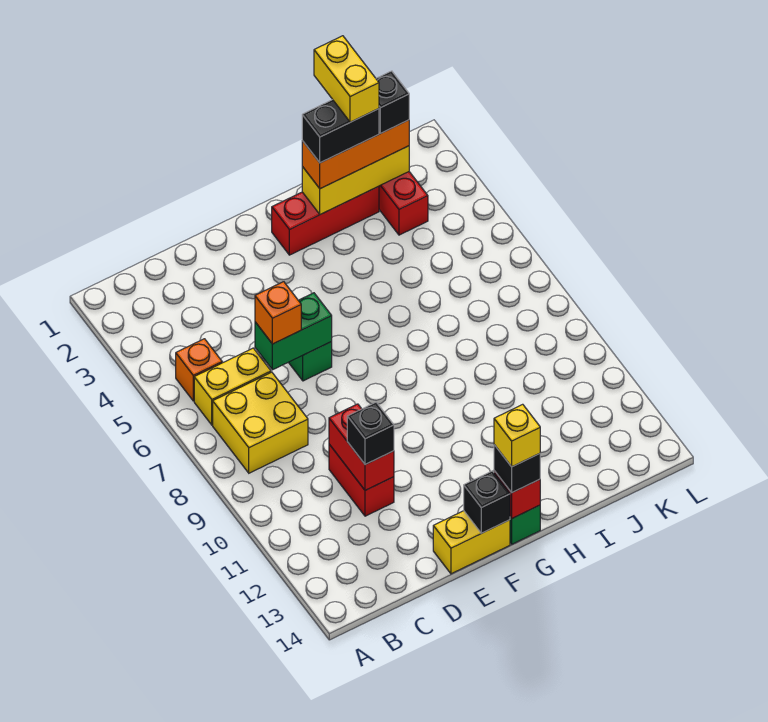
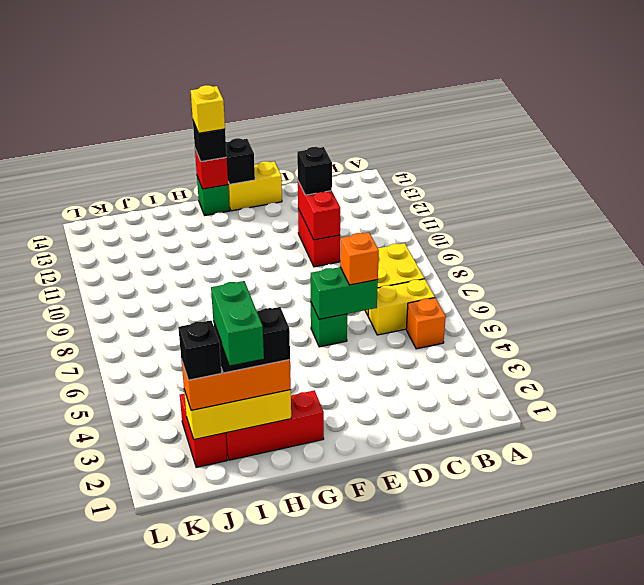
yellow brick I1:I2 level 5 -> green brick I1:I2 level 5

